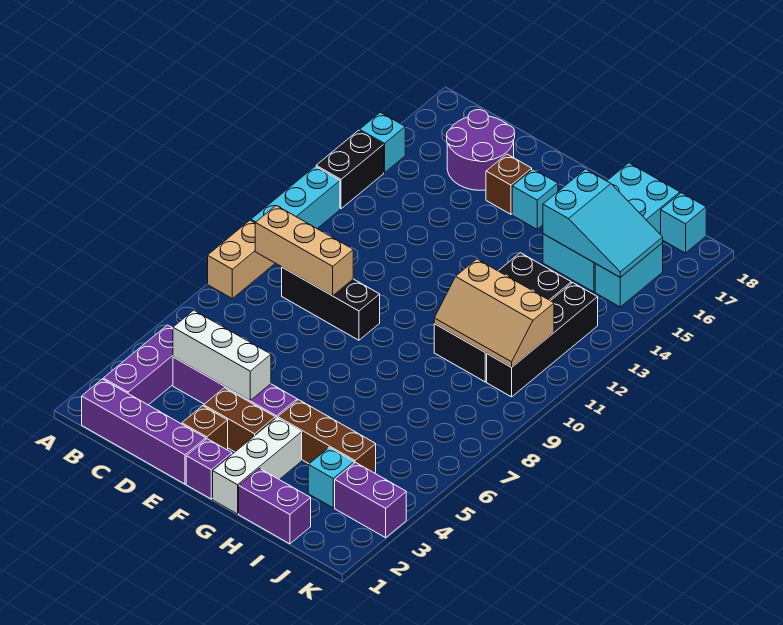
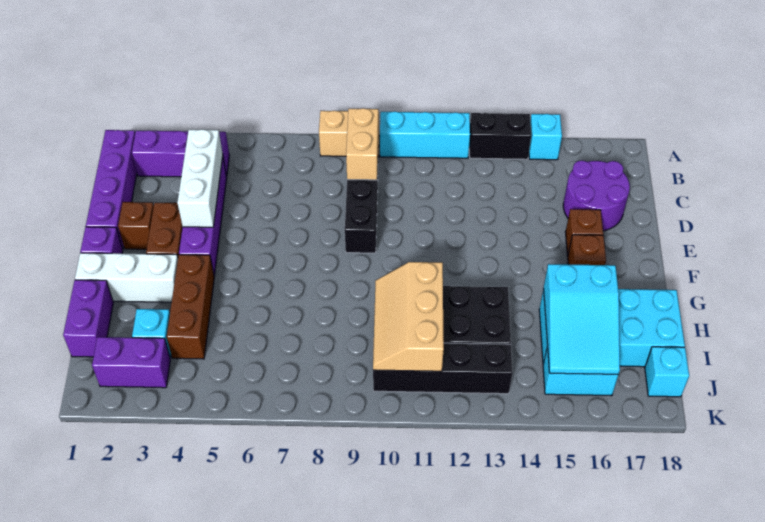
tan brick B9:D9 level 2 -> tan brick B9:C9 level 2
cyan brick F16 level 1 -> brown brick F16 level 1
purple brick J3:K3 level 1 -> purple brick J2:J3 level 1

